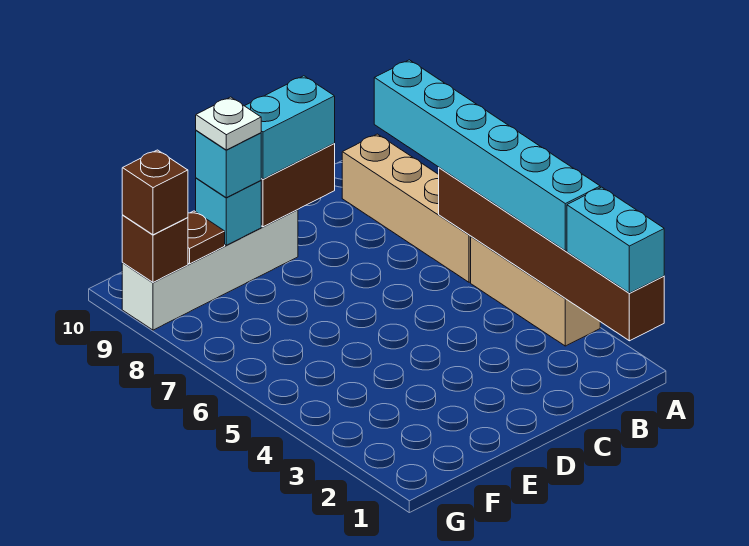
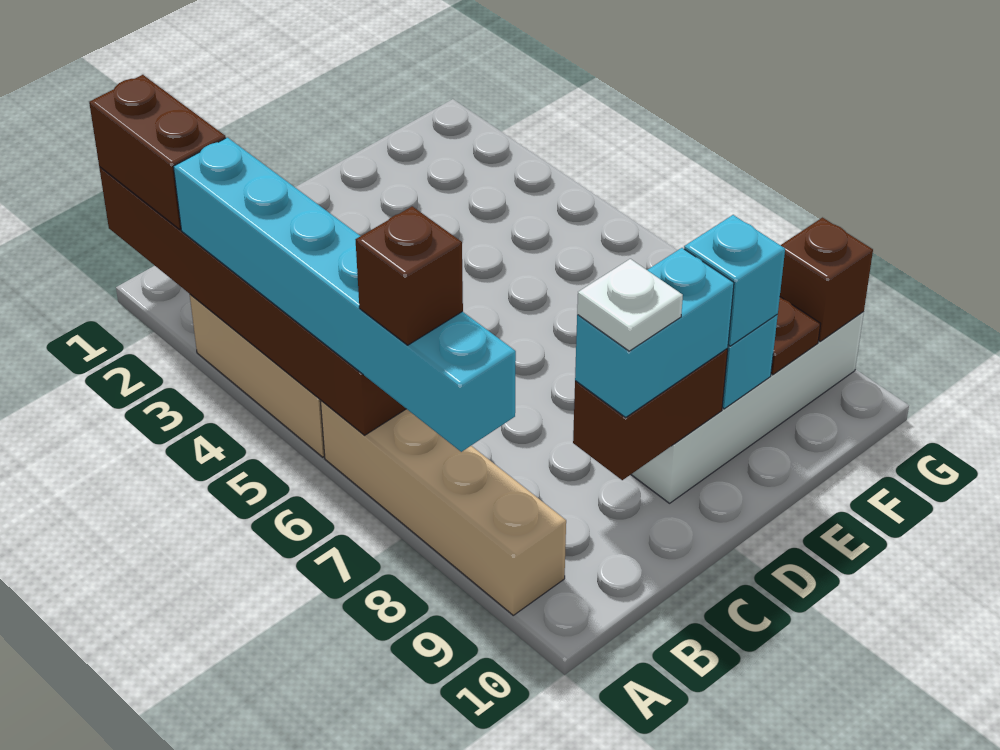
cyan brick A1:A2 level 3 -> brown brick A1:A2 level 3
white plate E9 level 4 -> white plate C9 level 4
brown brick G9 level 3 -> brown brick A7 level 4

